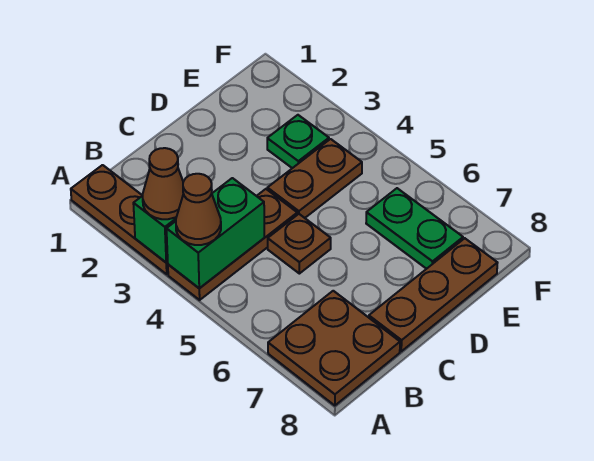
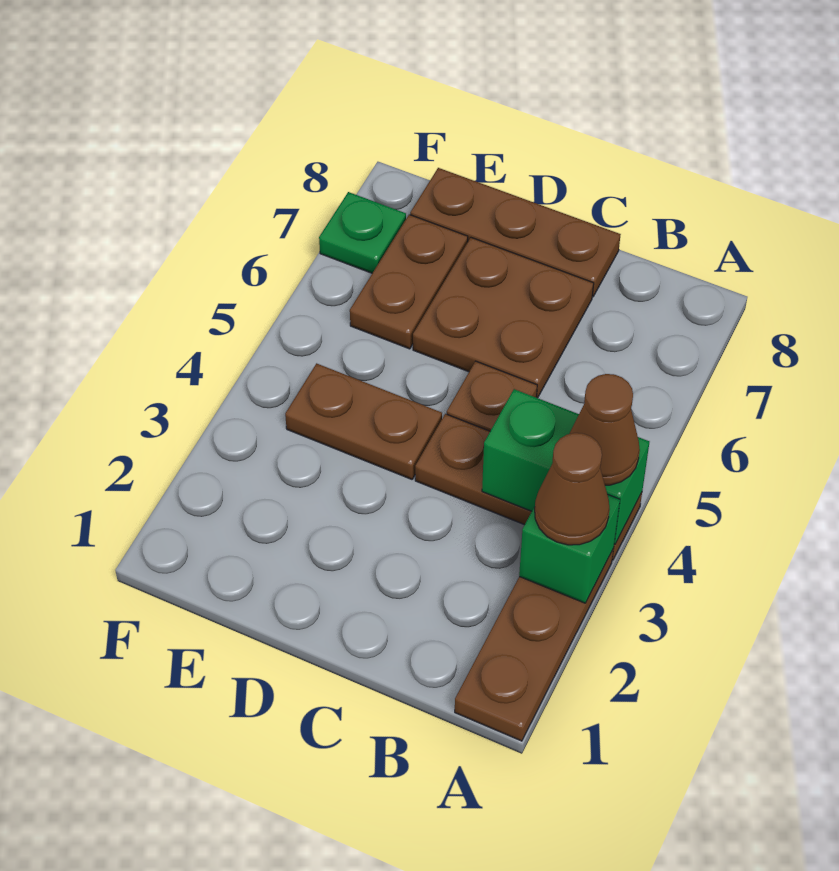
brown plate A7:B8 level 1 -> brown plate C6:D7 level 1
green plate E3 level 1 -> green plate F7 level 1
green plate E6:E7 level 1 -> brown plate E6:E7 level 1

